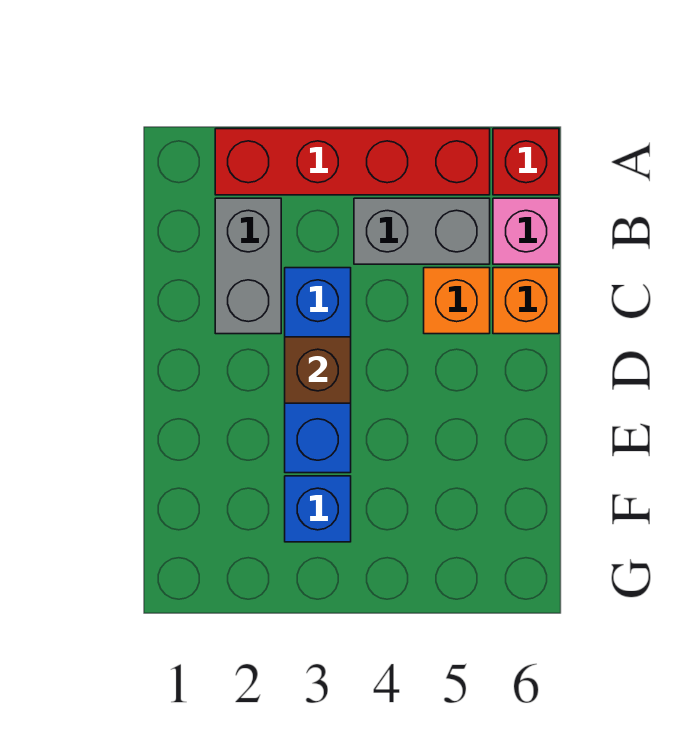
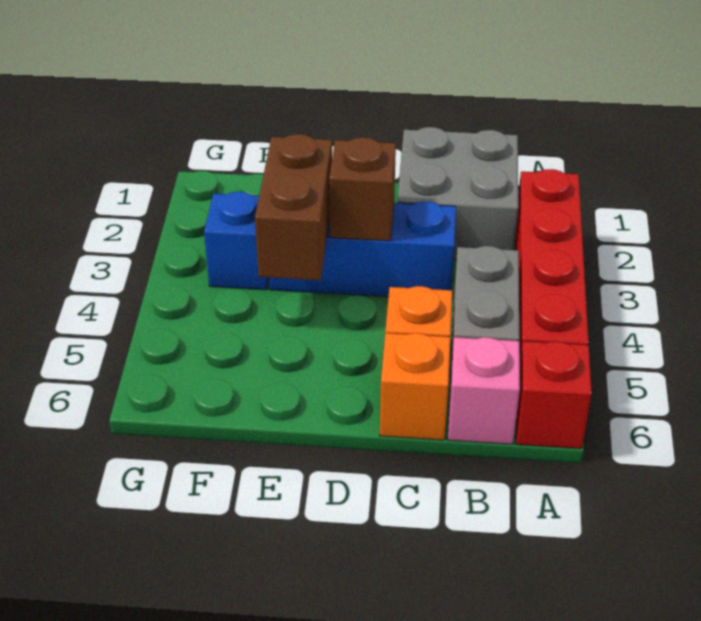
grey brick B2:C2 level 1 -> grey brick B1:C2 level 1
none -> brown brick E3:E4 level 2

